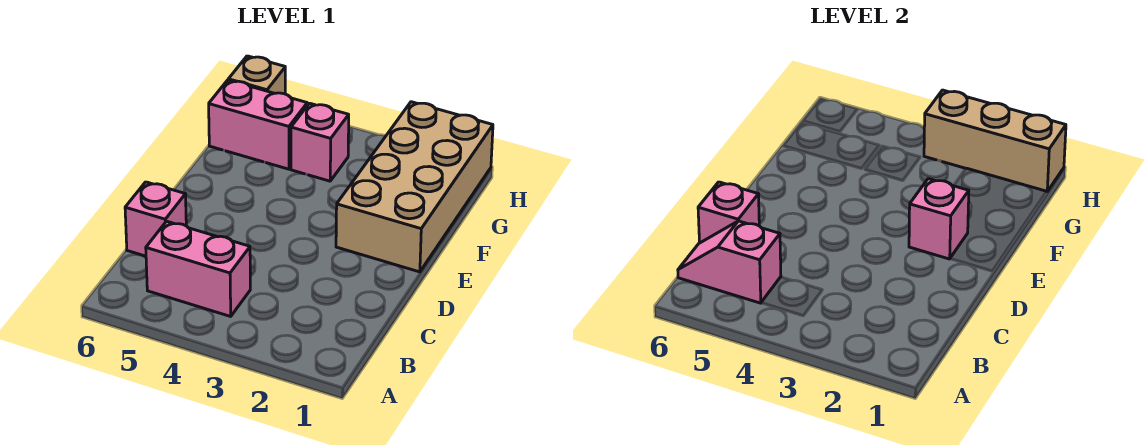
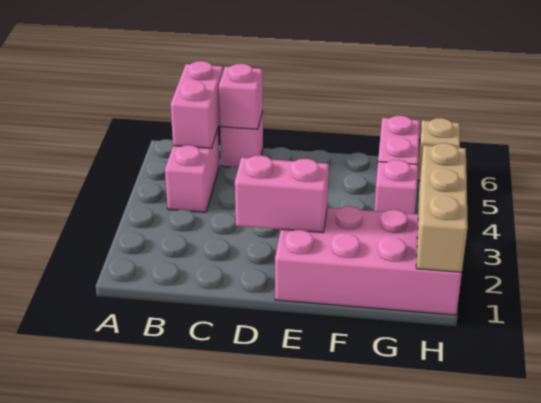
pink slope B5:B6 level 2 top 5 -> pink brick B5:B6 level 2
tan brick E1:H2 level 1 -> pink brick E1:H2 level 1
pink brick E2 level 2 -> pink brick D2:E2 level 2

